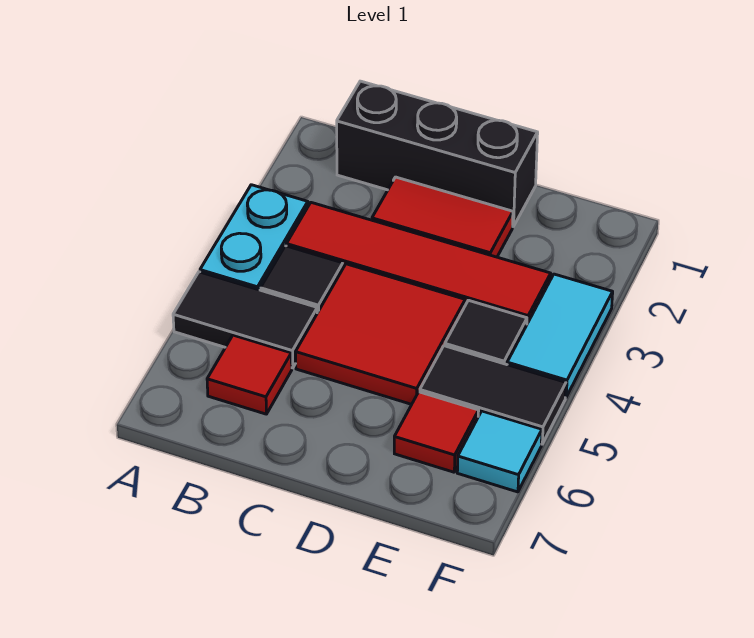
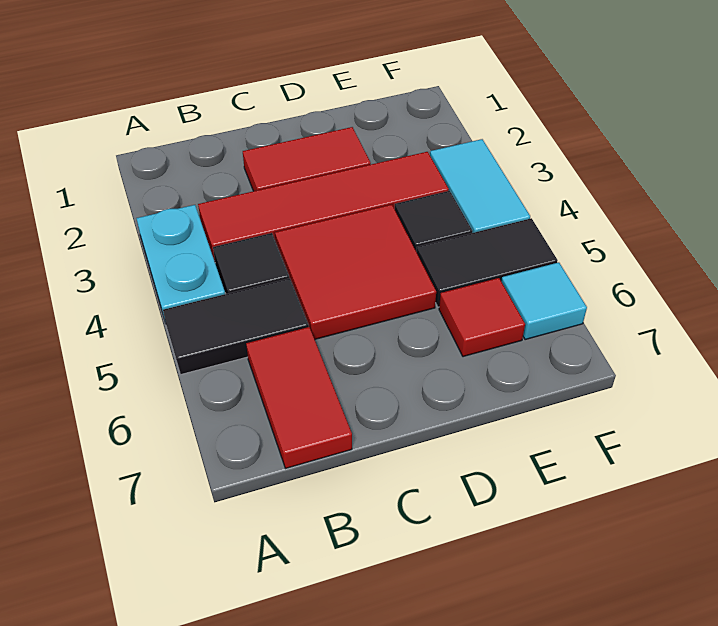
black brick B1:D1 level 1 -> none
red tile B6 level 1 -> red tile B6:B7 level 1

